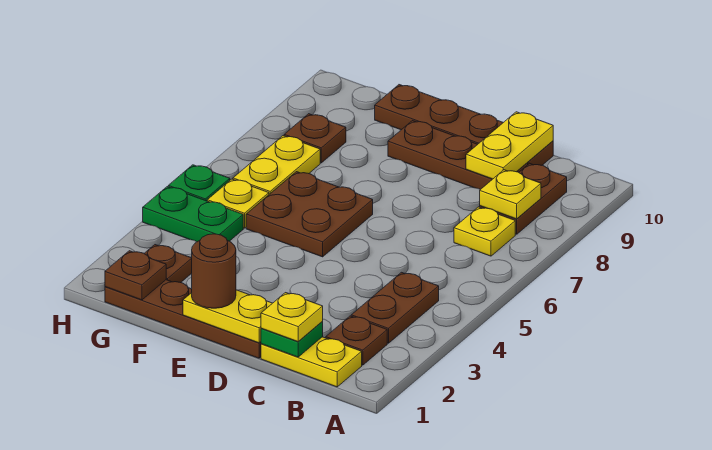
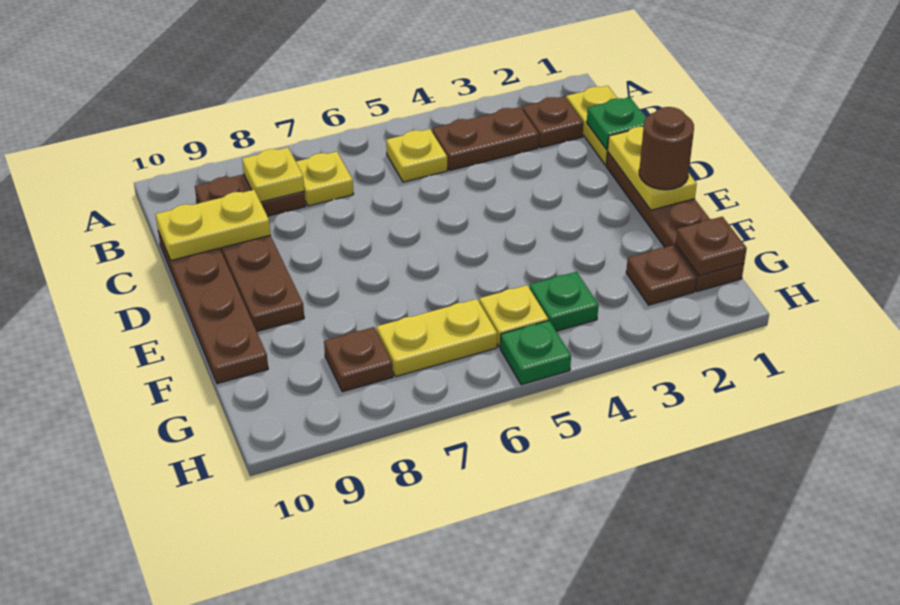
yellow plate C1 level 3 -> yellow plate B5 level 1
brown plate E5:F6 level 1 -> none
green plate G4:H4 level 1 -> green plate G4 level 1

